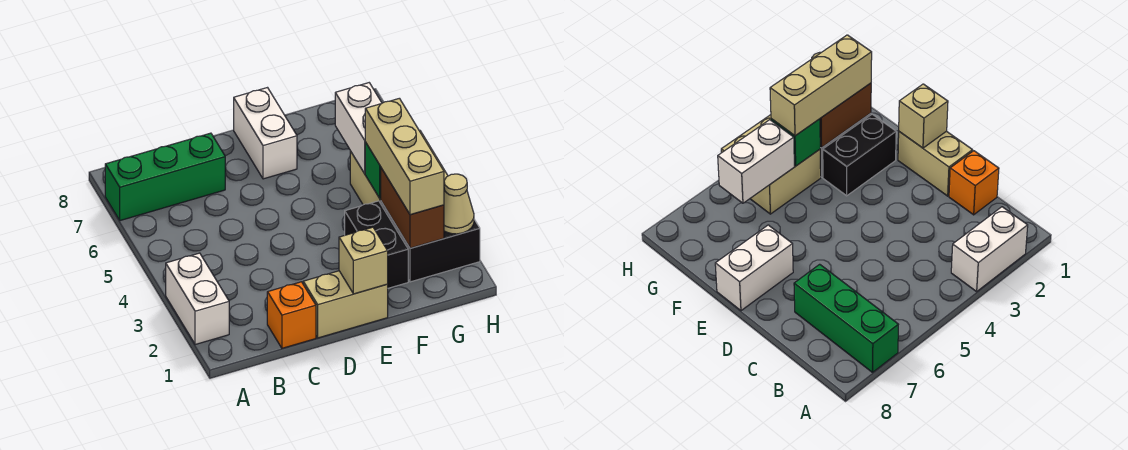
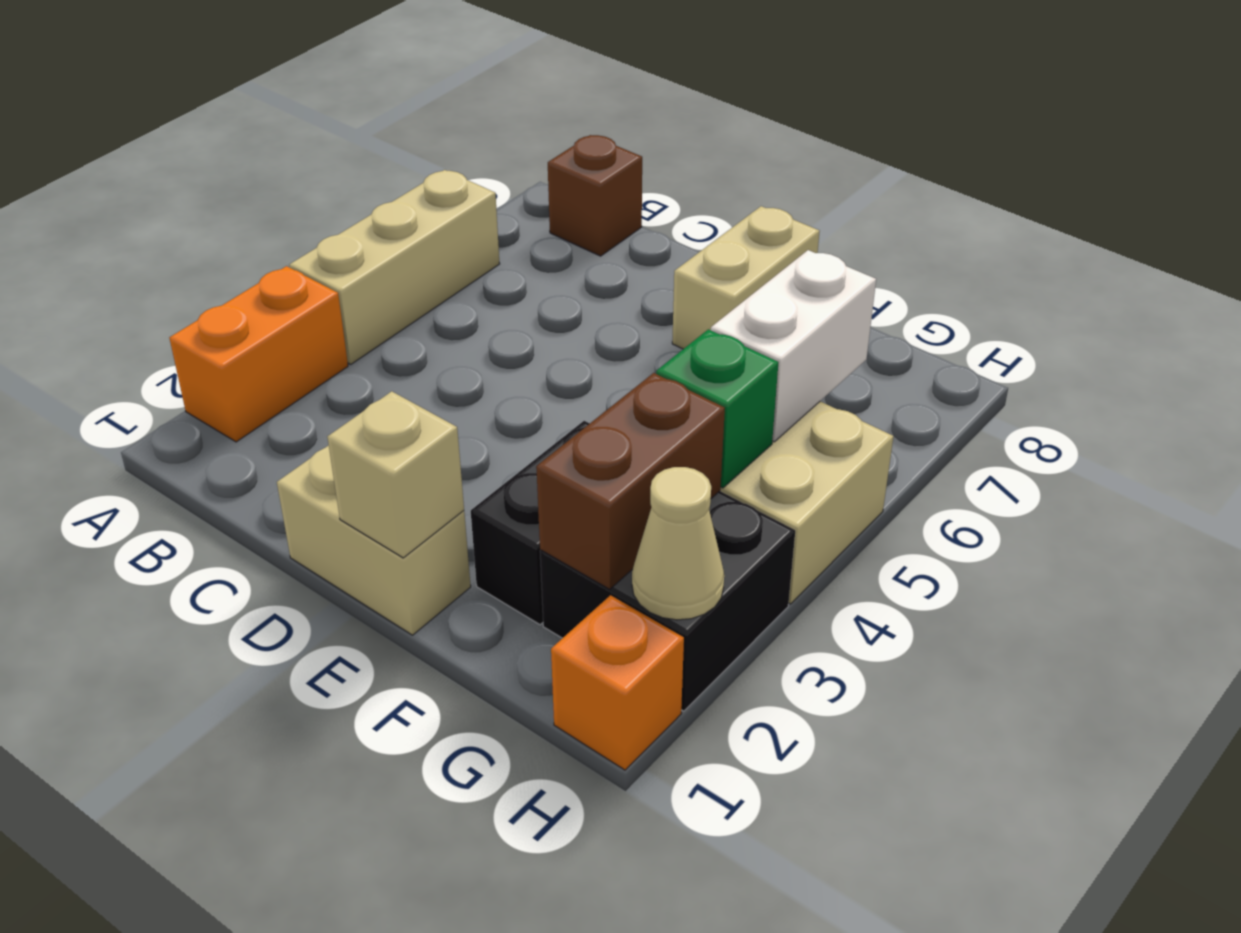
white brick A2:A3 level 1 -> orange brick A2:A3 level 1
green brick A7:C7 level 1 -> none
none -> brown brick B8 level 1
orange brick C1 level 1 -> orange brick H1 level 1
white brick E7:E8 level 1 -> tan brick E7:E8 level 1
tan brick G2:G4 level 3 -> tan brick A4:A6 level 1

